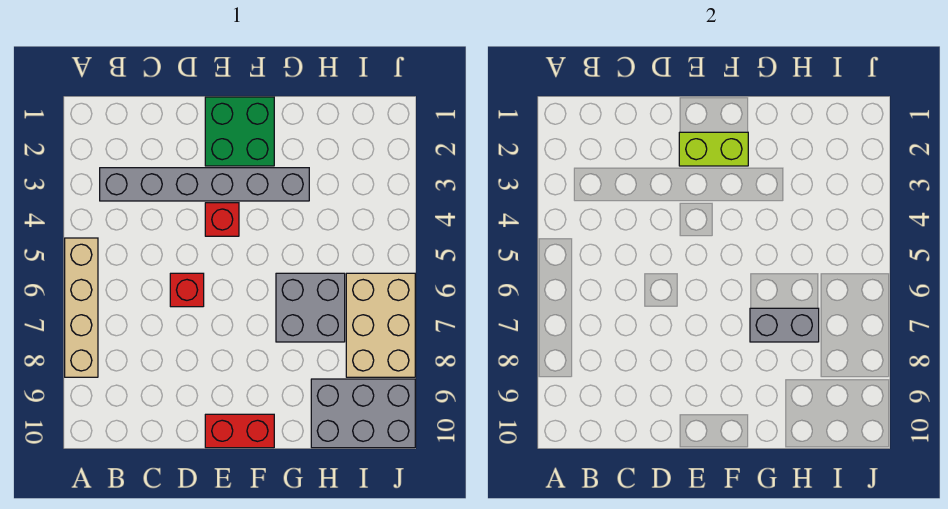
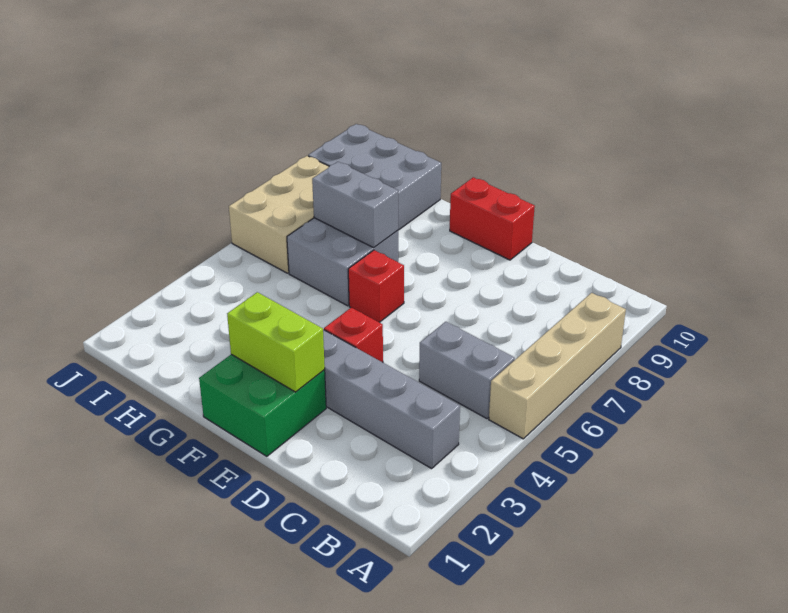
none -> grey brick B5:C5 level 1
red brick D6 level 1 -> red brick F6 level 1

